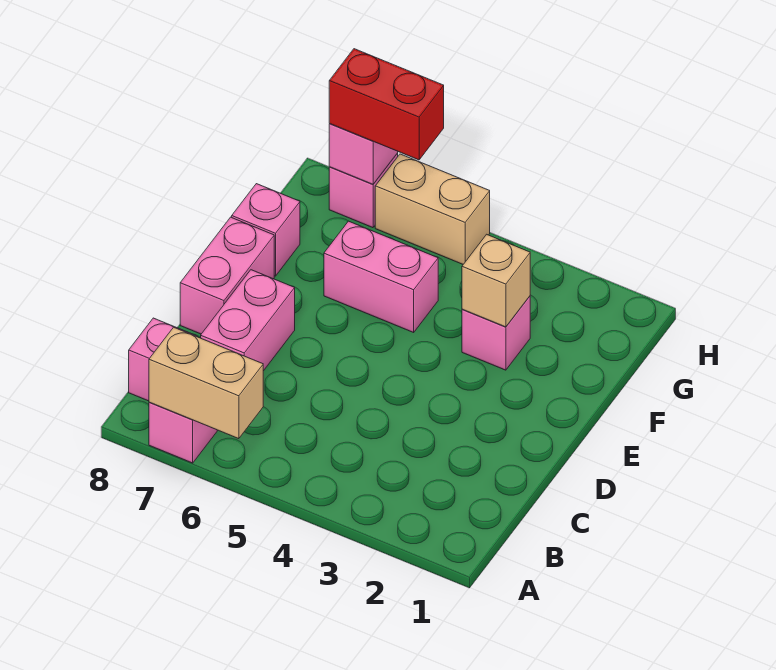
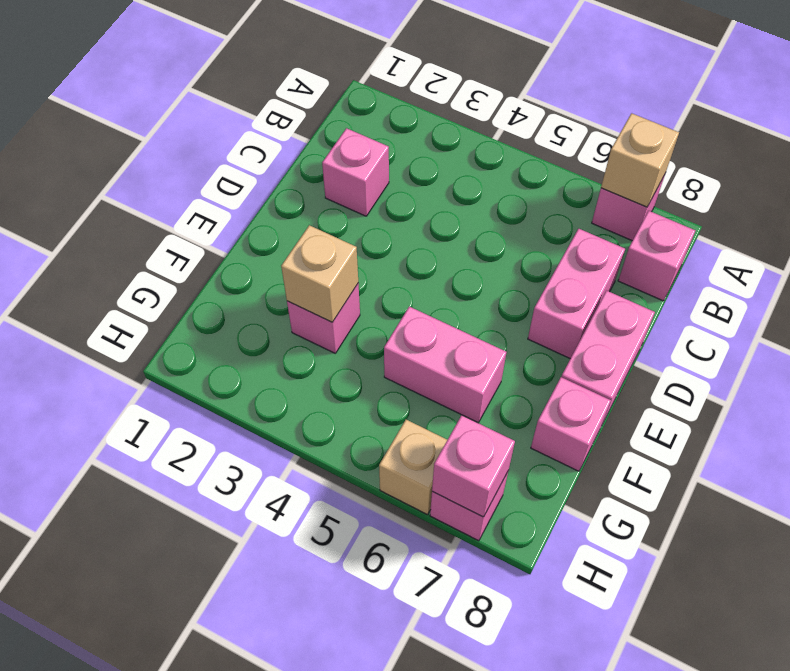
tan brick A6:A7 level 2 -> tan brick A7 level 2
none -> pink brick C2 level 1
tan brick H5:H6 level 1 -> tan brick H6 level 1
red brick H6:H7 level 3 -> none

